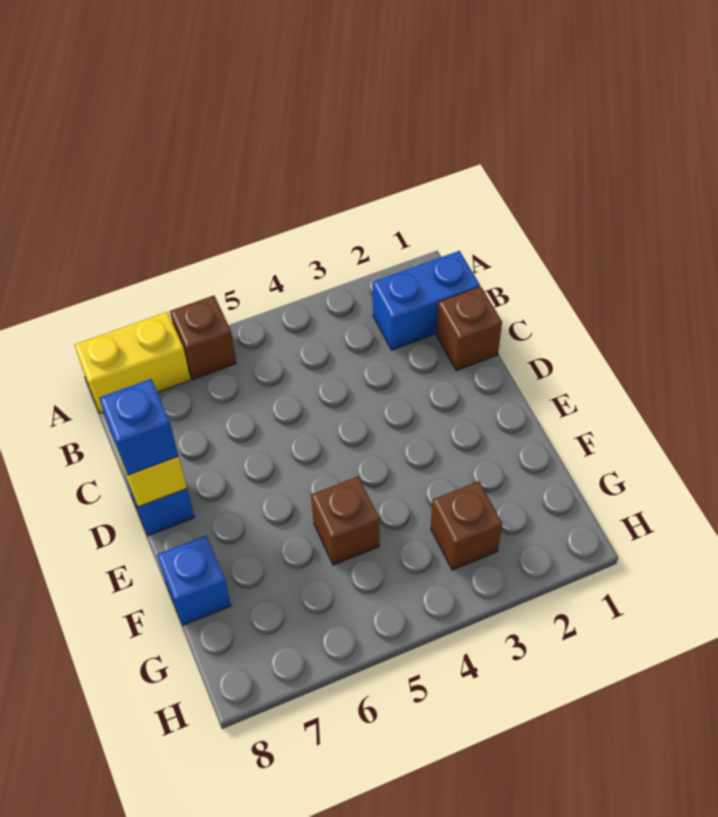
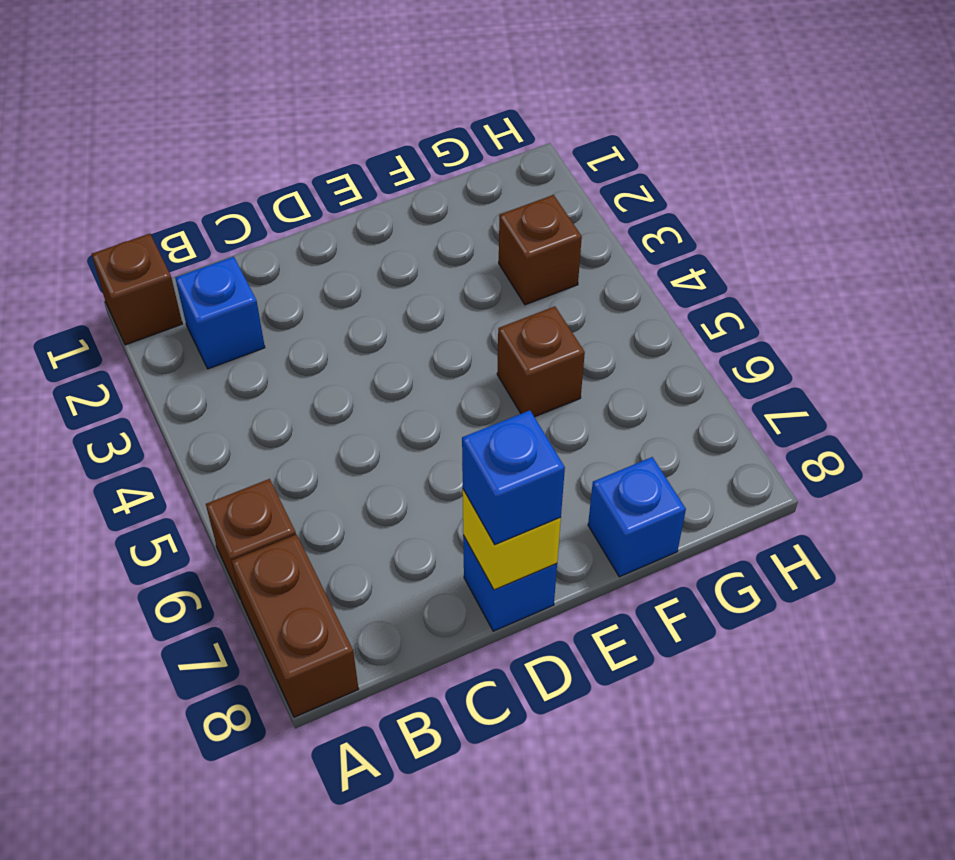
yellow brick A7:A8 level 1 -> brown brick A7:A8 level 1
blue brick B1:B2 level 1 -> blue brick B2 level 1
brown brick C1 level 1 -> brown brick A1 level 1

